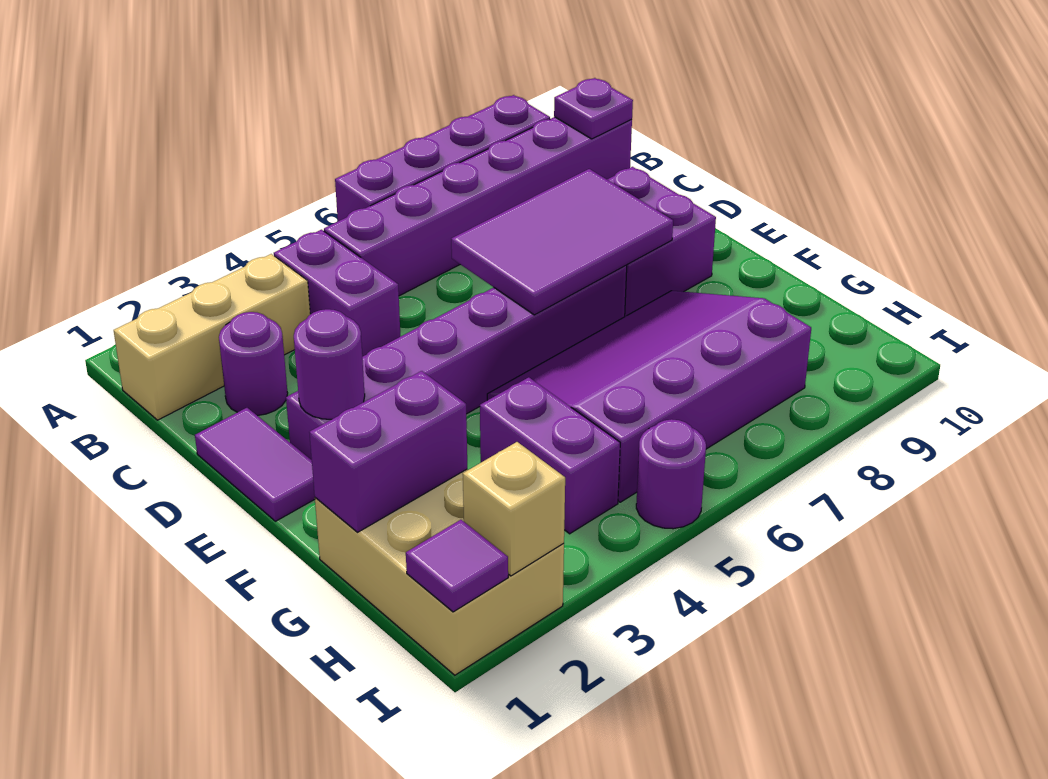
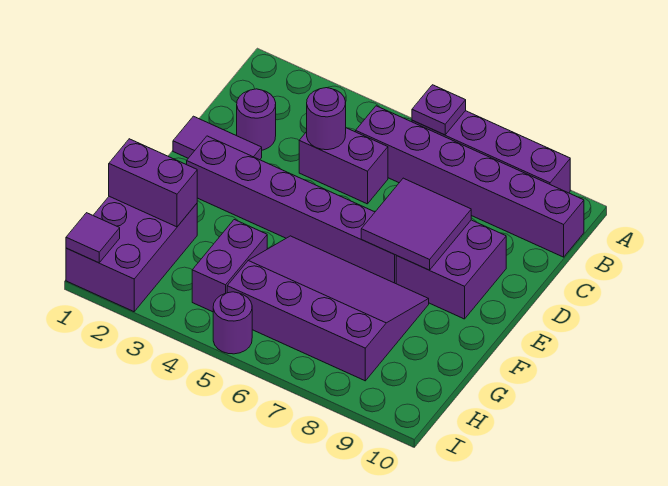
tan brick B1:B3 level 1 -> none
purple brick B4:C4 level 1 -> purple brick C4:C5 level 1
purple plate B10 level 2 -> purple plate A6 level 2
purple tile D1:E1 level 1 -> purple tile D1:D2 level 1
purple tile D6:E8 level 2 -> purple tile D7:E8 level 2
purple round brick E2 level 2 -> purple round brick C4 level 2
tan brick G1:I2 level 1 -> purple brick G1:I2 level 1
tan brick I2 level 2 -> none

